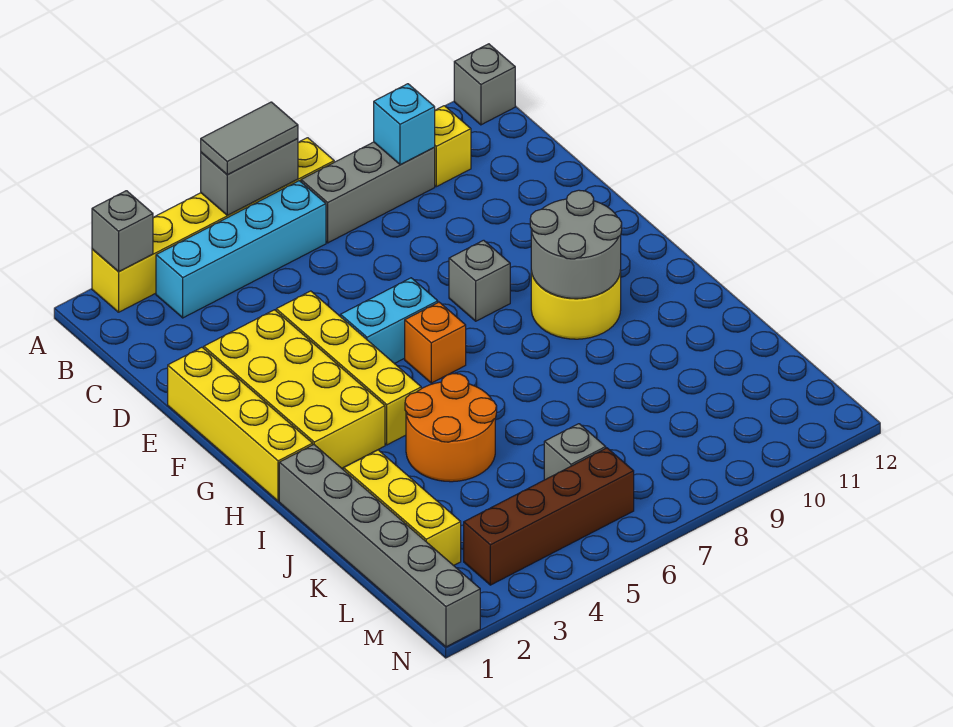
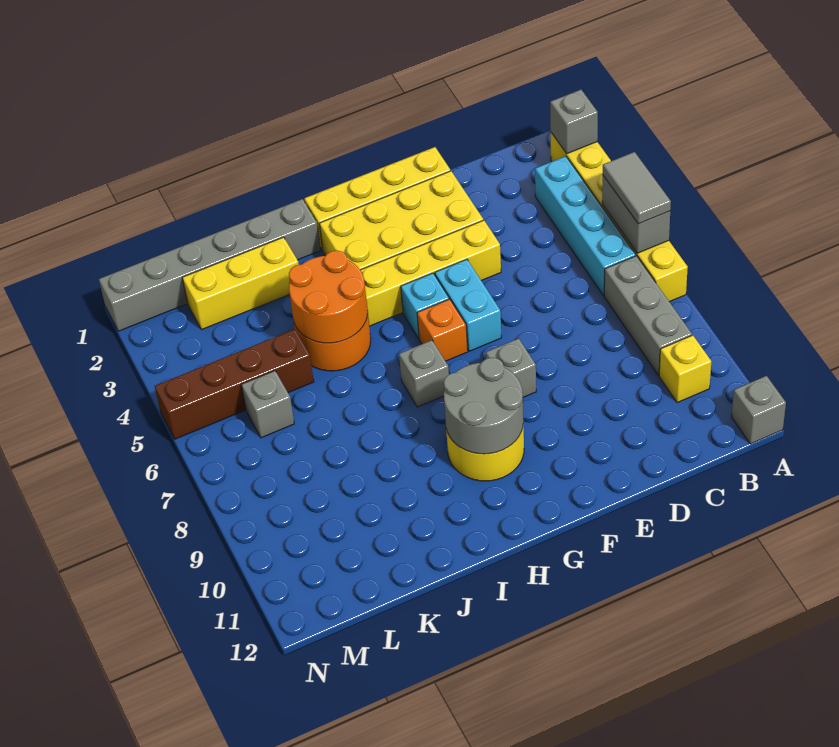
cyan brick B9 level 2 -> cyan brick G5 level 1
none -> grey brick H7 level 1
none -> orange round brick I4:J5 level 2
brown brick M3:M6 level 1 -> brown brick K5:N5 level 1

